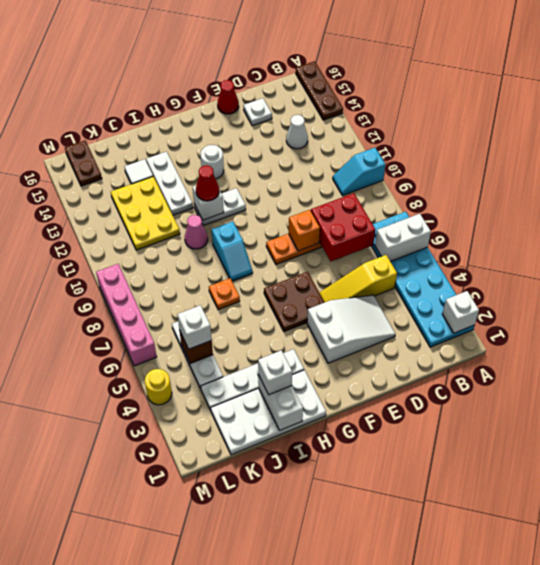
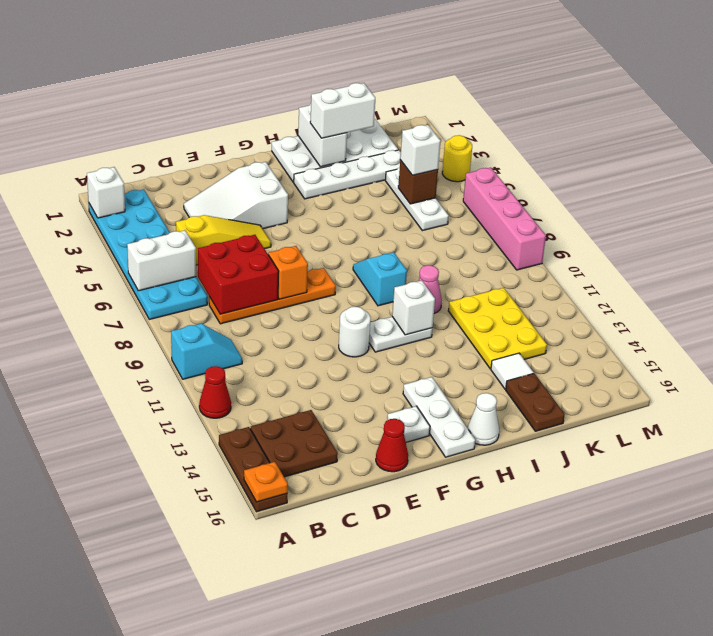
white cone C13 level 1 -> white cone H16 level 1
white plate D15 level 1 -> white plate F15 level 1
brown plate F5:G6 level 1 -> brown plate B14:C15 level 1
white round brick G13 level 1 -> white round brick F11 level 1
red cone H11 level 3 -> red cone A12 level 1
white brick I2 level 3 -> white brick I2:J2 level 3
orange plate I7 level 1 -> orange plate A16 level 2
white plate I12:I14 level 1 -> white plate G14:G16 level 1
brown plate L15:L16 level 1 -> brown plate J15:J16 level 1

